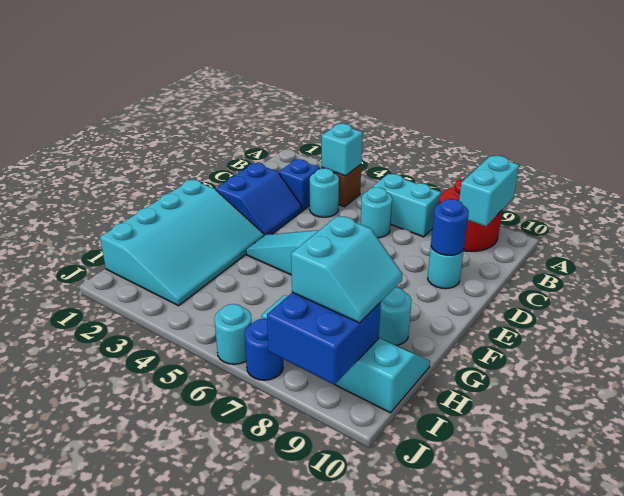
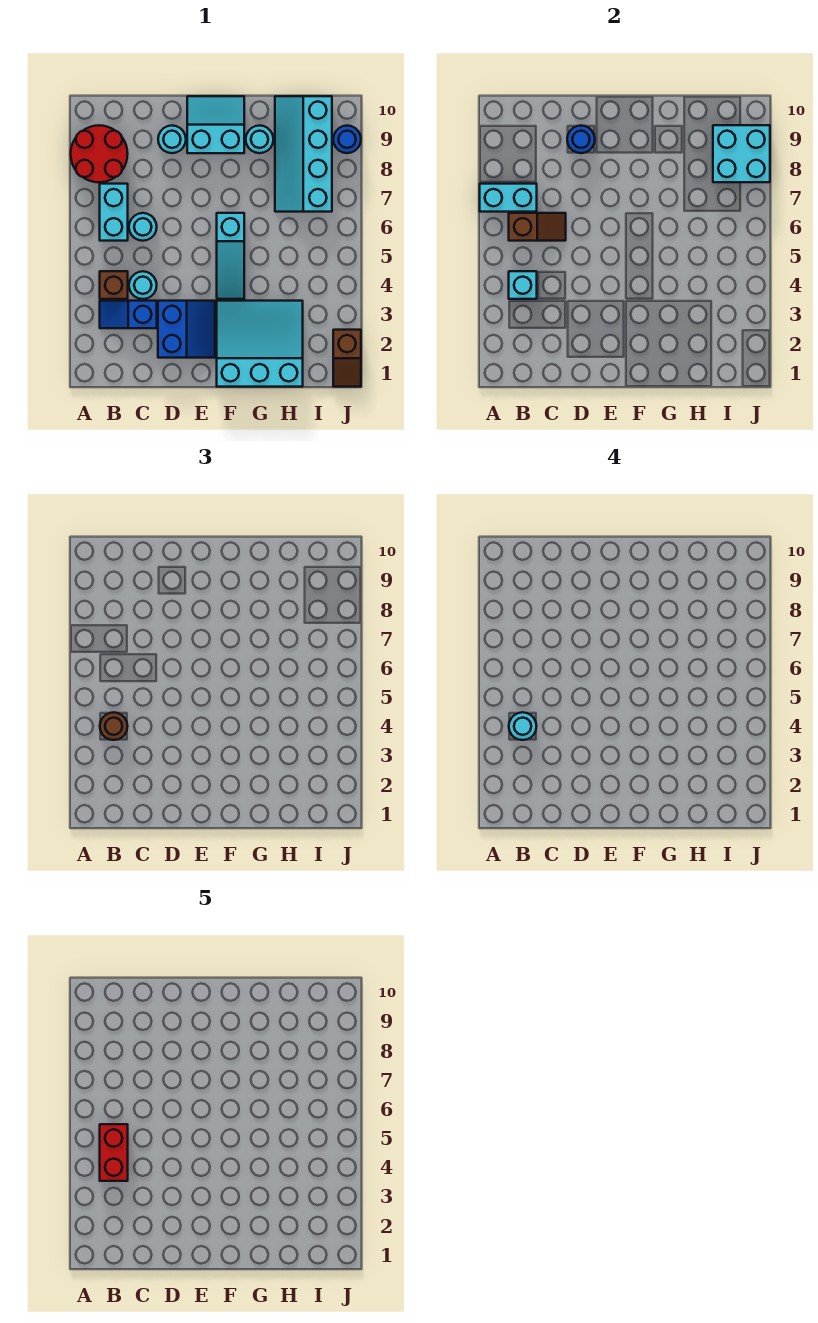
cyan brick A9:B9 level 2 -> cyan brick A7:B7 level 2
none -> brown round brick B4 level 3
none -> red brick B4:B5 level 5
none -> brown slope B6:C6 level 2 top B
blue slope D2:E3 level 1 top 2 -> blue slope D2:E3 level 1 top D
cyan slope F1:I3 level 1 top 1 -> cyan slope F1:H3 level 1 top 1
cyan slope H8:I9 level 3 top 8 -> cyan slope E9:F10 level 1 top 9
blue brick I8:J9 level 2 -> cyan brick I8:J9 level 2
none -> brown slope J1:J2 level 1 top 2
cyan round brick J6 level 1 -> cyan round brick B4 level 4
blue round brick J7 level 1 -> blue round brick J9 level 1

